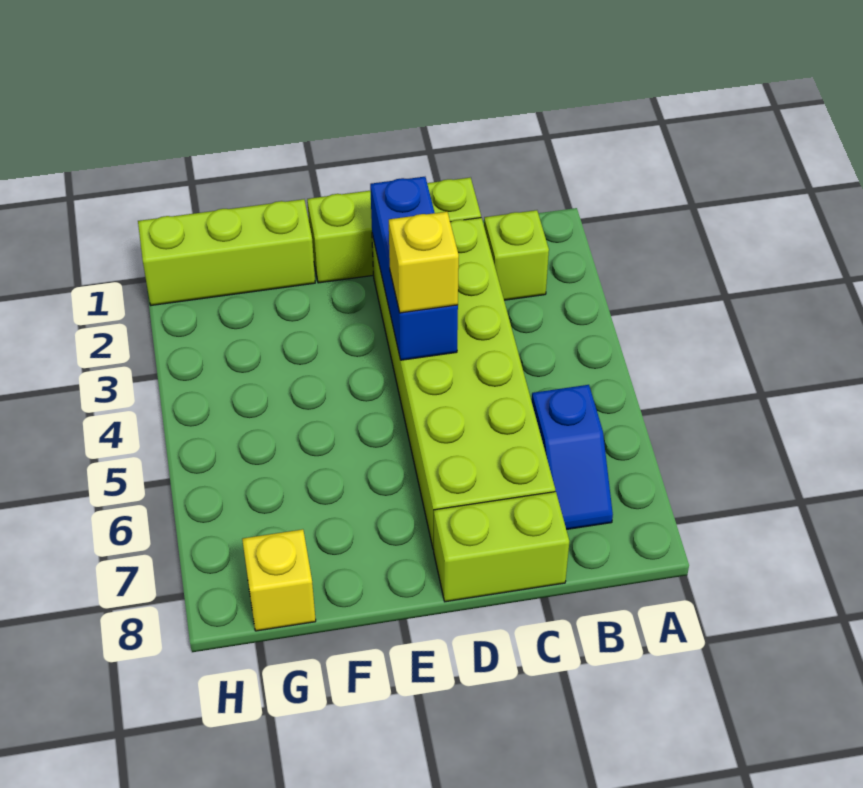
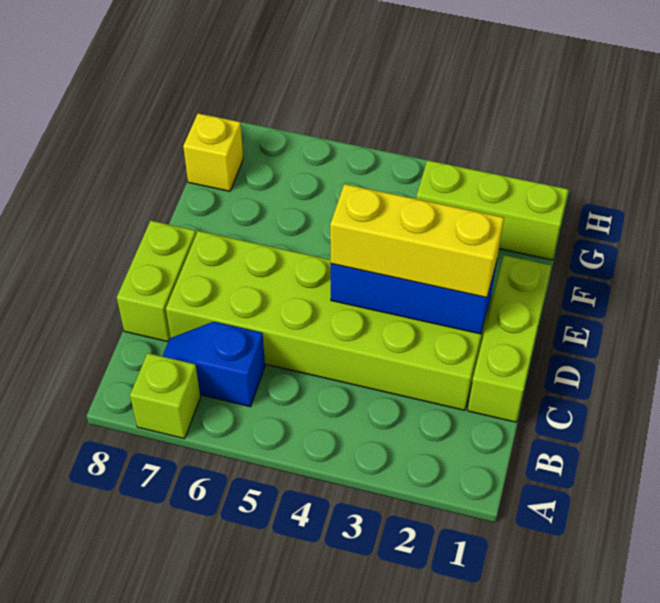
lime brick B2 level 1 -> lime brick A7 level 1
yellow brick D4 level 3 -> yellow brick D2:D4 level 3
lime brick F1:H1 level 1 -> lime brick G1:G3 level 1

